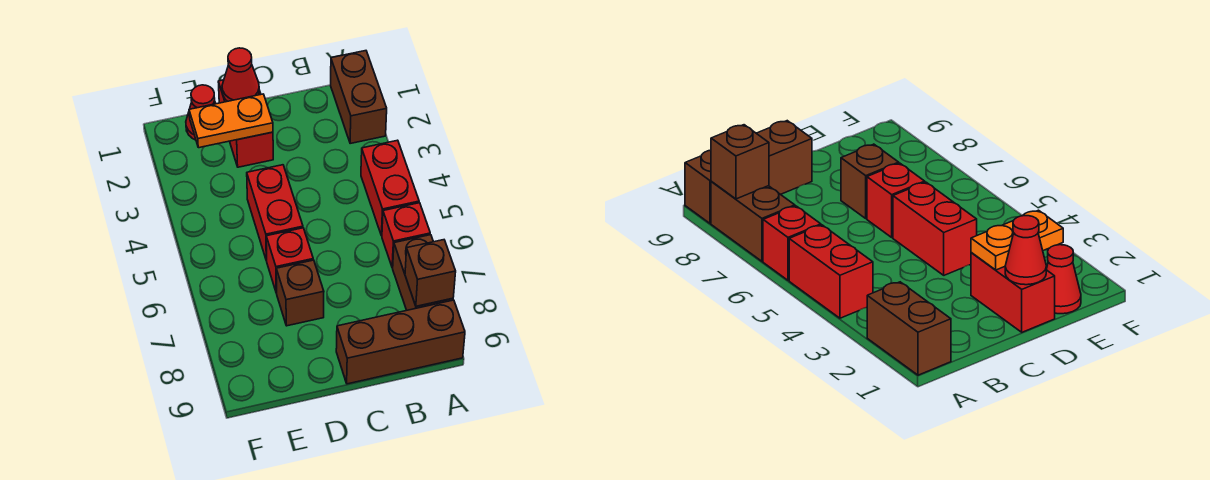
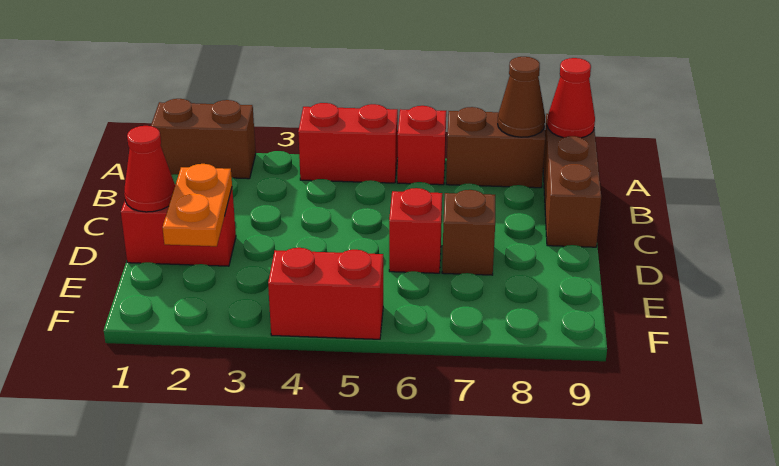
brown brick A8 level 2 -> brown cone A8 level 2
red brick D4:D5 level 1 -> red brick F4:F5 level 1
red cone E1 level 1 -> red cone A9 level 2

